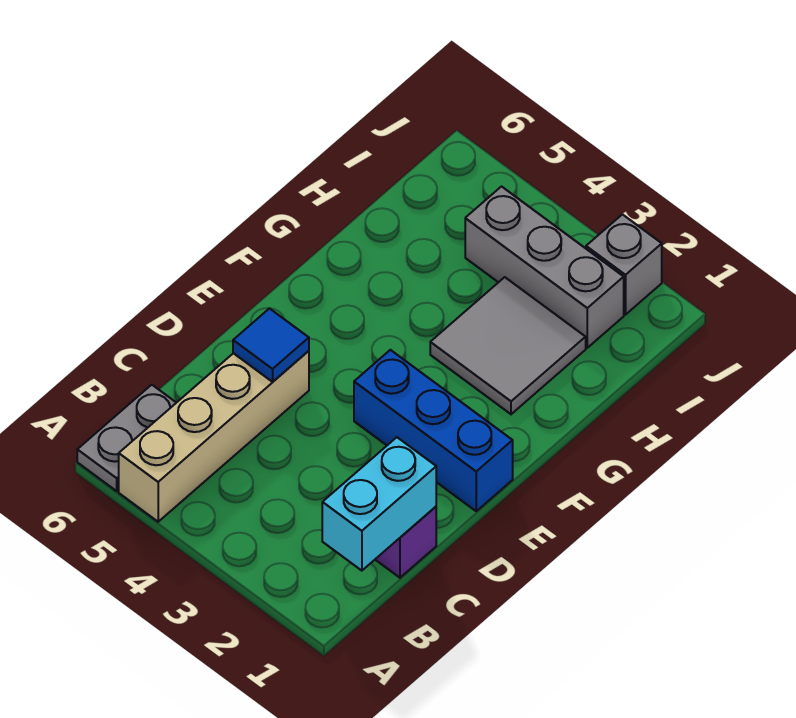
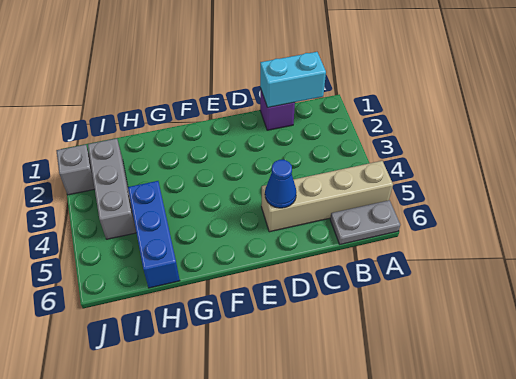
blue tile D5 level 2 -> blue cone D5 level 2
blue brick E1:E3 level 1 -> blue brick H4:H6 level 1
grey tile G2:H3 level 1 -> none

